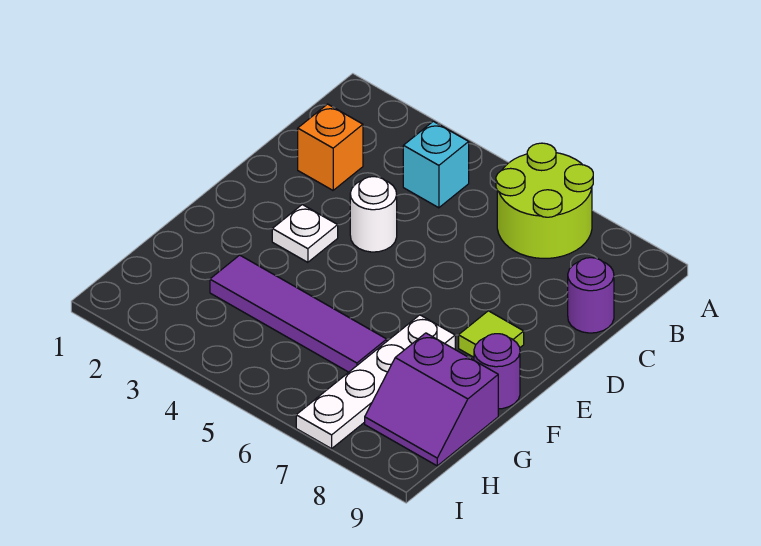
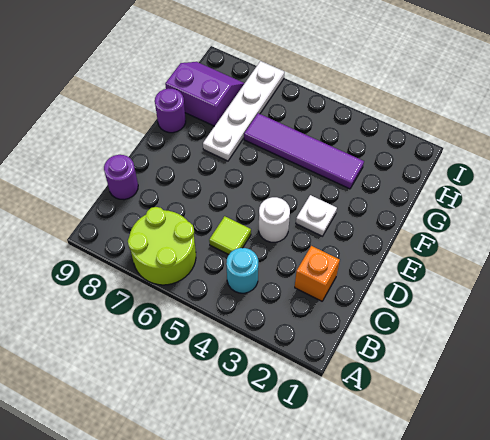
cyan brick B4 level 1 -> cyan round brick B4 level 1
lime tile E8 level 1 -> lime tile C5 level 1

